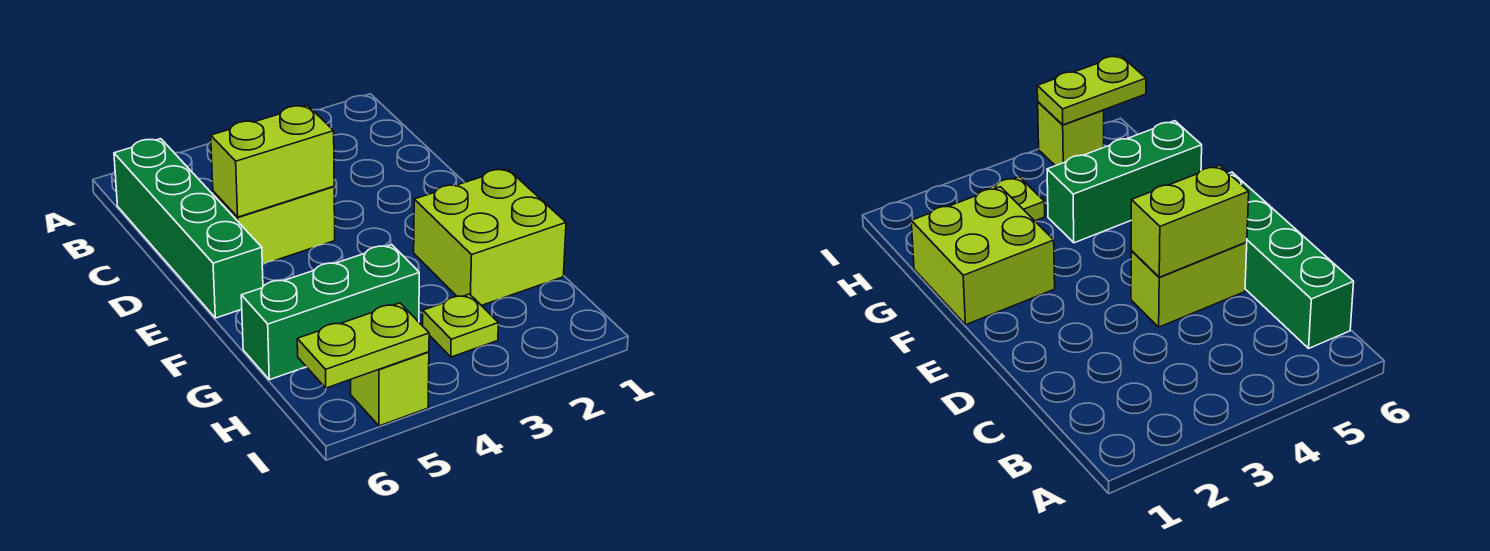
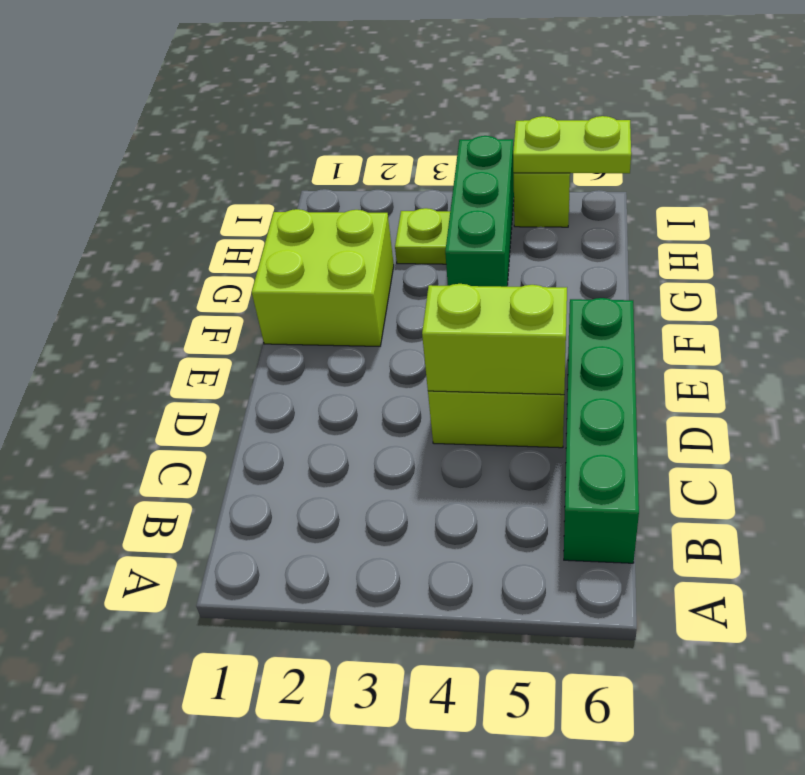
green brick G4:G6 level 1 -> green brick G4:I4 level 1

